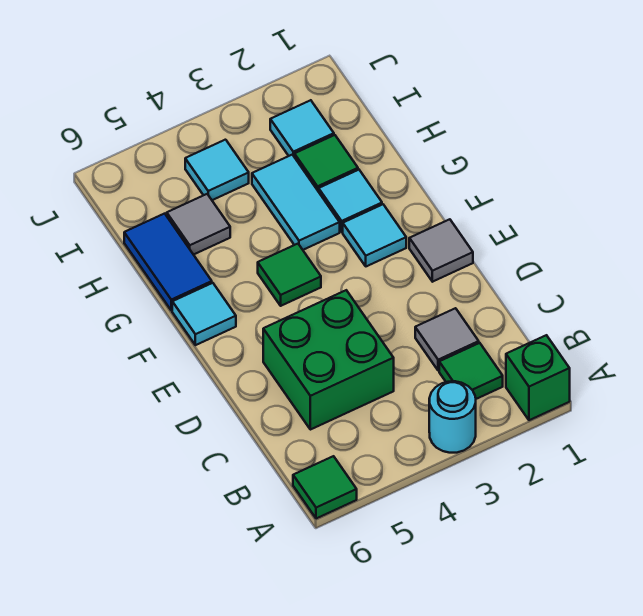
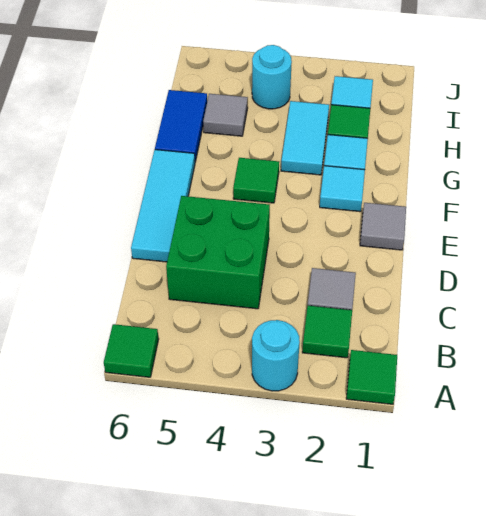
green brick A1 level 1 -> green tile A1 level 1
cyan tile F6 level 1 -> cyan tile D6:F6 level 1
cyan tile I4 level 1 -> cyan round brick I4 level 1

